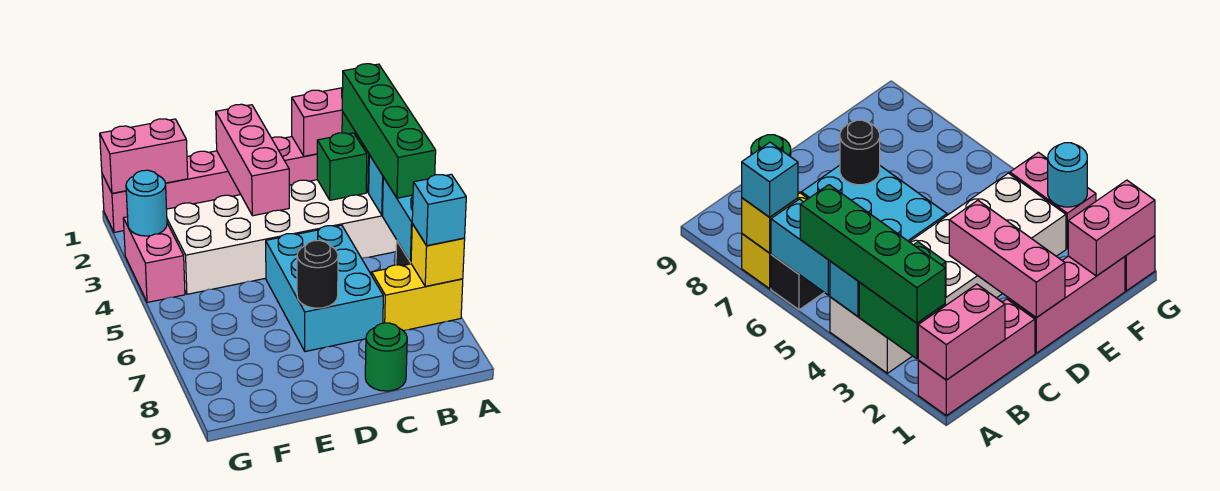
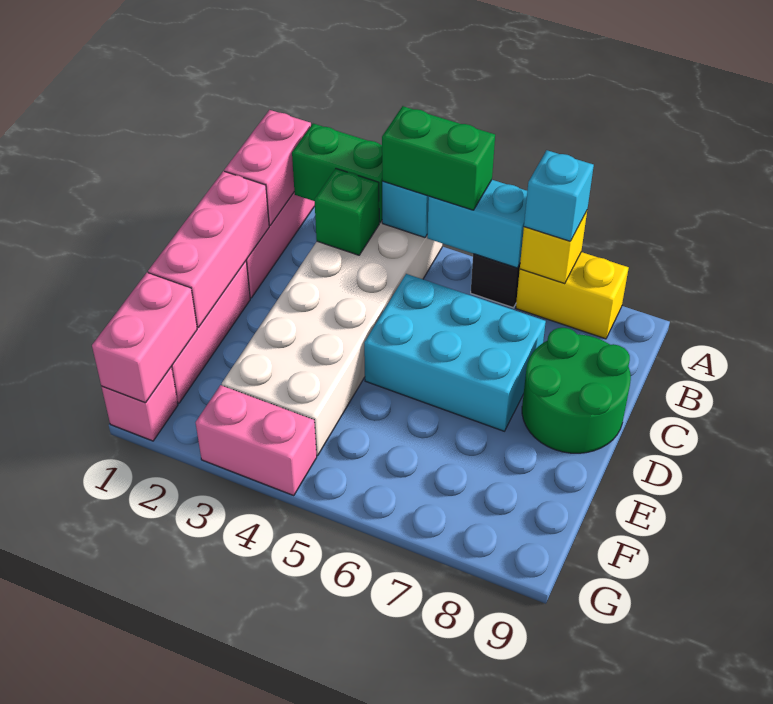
green brick A2:A5 level 3 -> green brick A4:A5 level 3
yellow brick A7:B7 level 1 -> yellow brick A7:A8 level 1
green round brick C9 level 1 -> green round brick C8:D9 level 1
pink brick D1:D3 level 2 -> pink brick C1:E1 level 2
black round brick D7 level 2 -> none
cyan round brick G3 level 2 -> none

